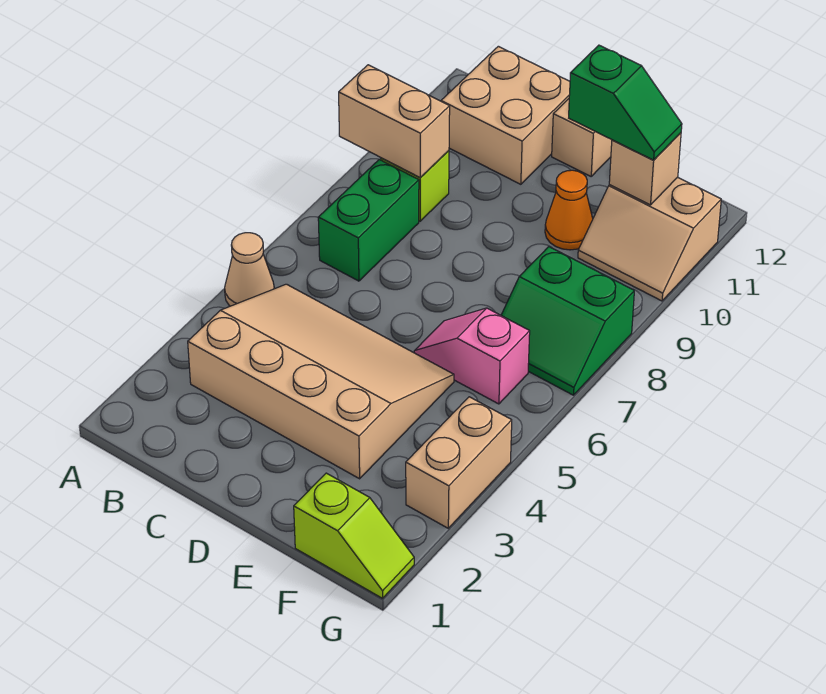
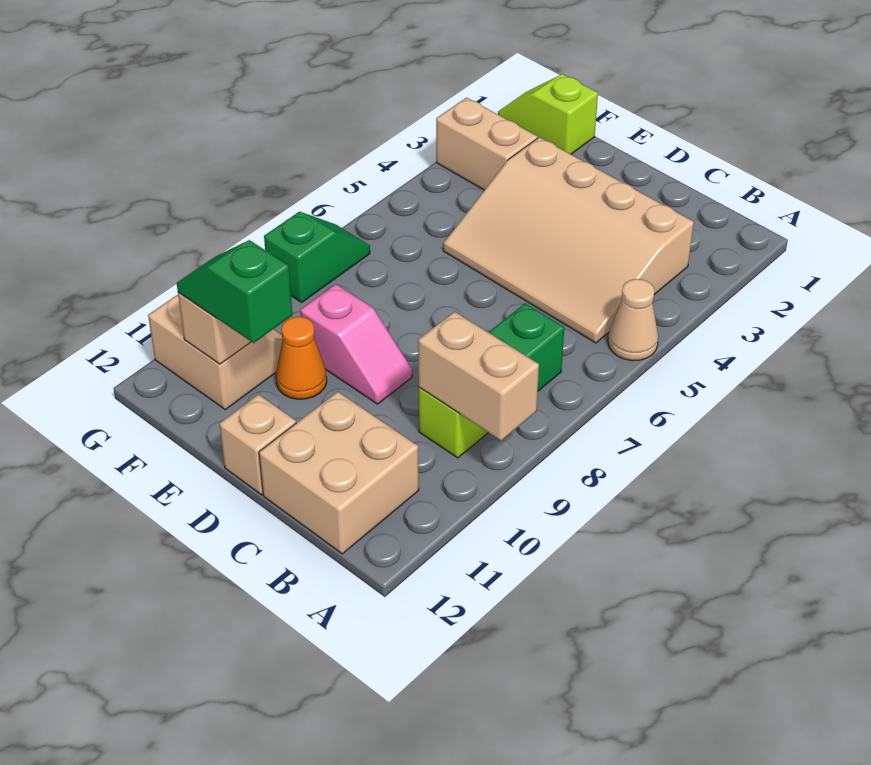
pink slope E6:F6 level 1 top F -> pink slope D9:E9 level 1 top E
green slope F7:G8 level 1 top 8 -> green slope G7:G8 level 1 top 8
tan brick G3:G4 level 1 -> tan brick F3:G3 level 1

